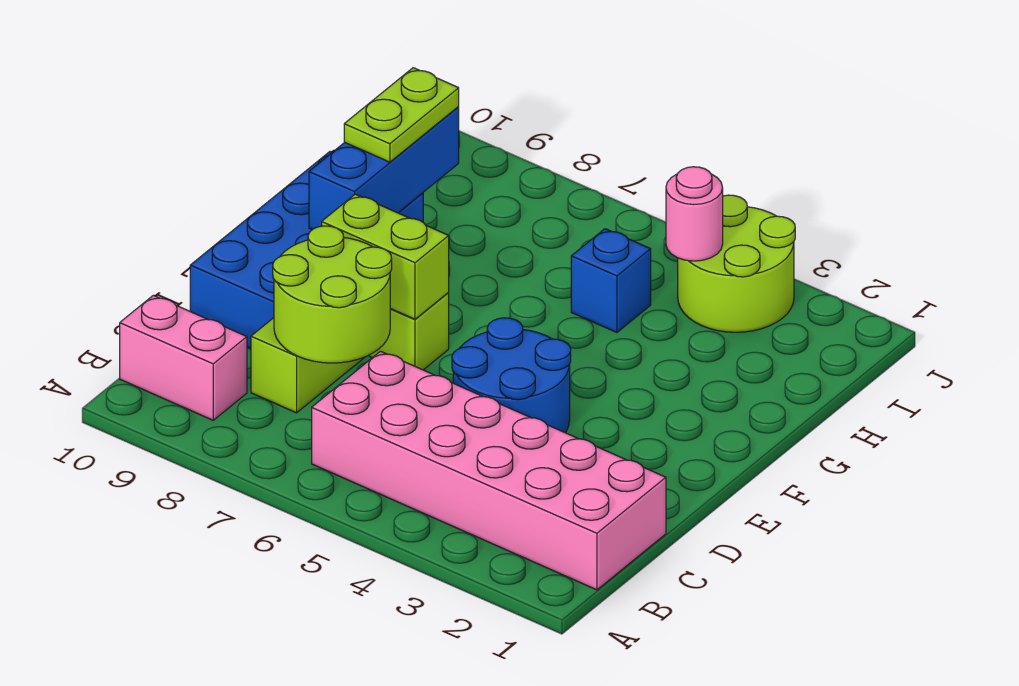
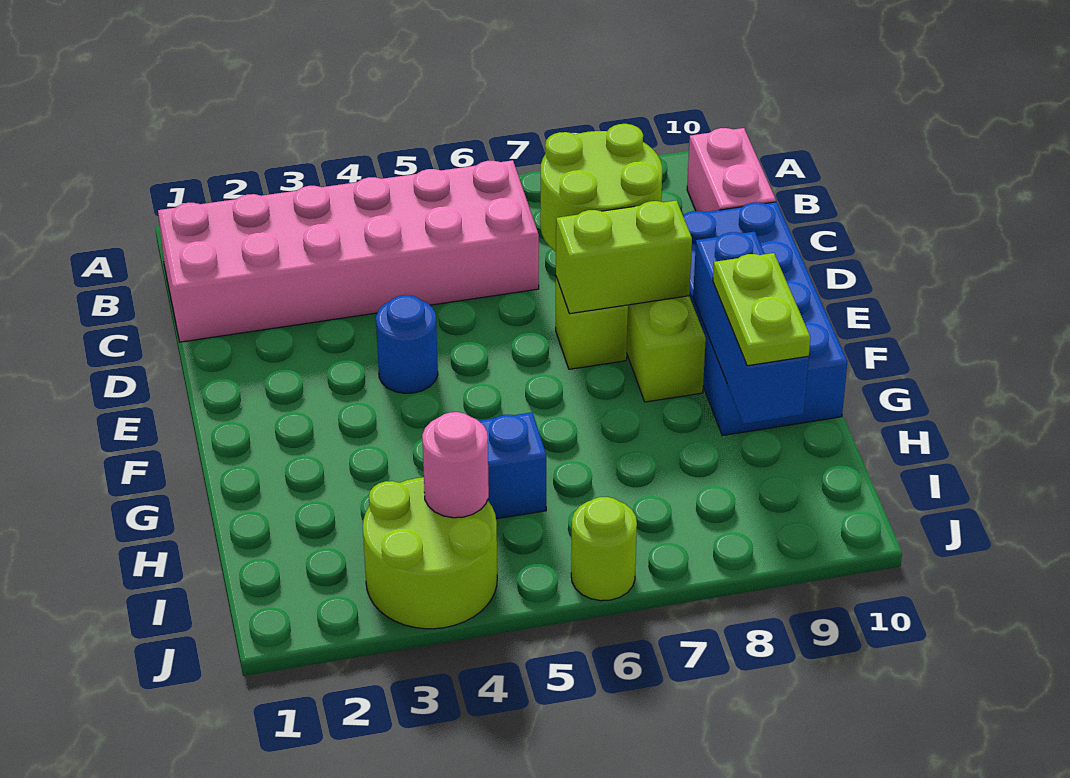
pink brick B9:B10 level 1 -> pink brick B10:C10 level 1
blue round brick D4:E5 level 1 -> blue round brick E4 level 1
none -> lime round brick J6 level 1

